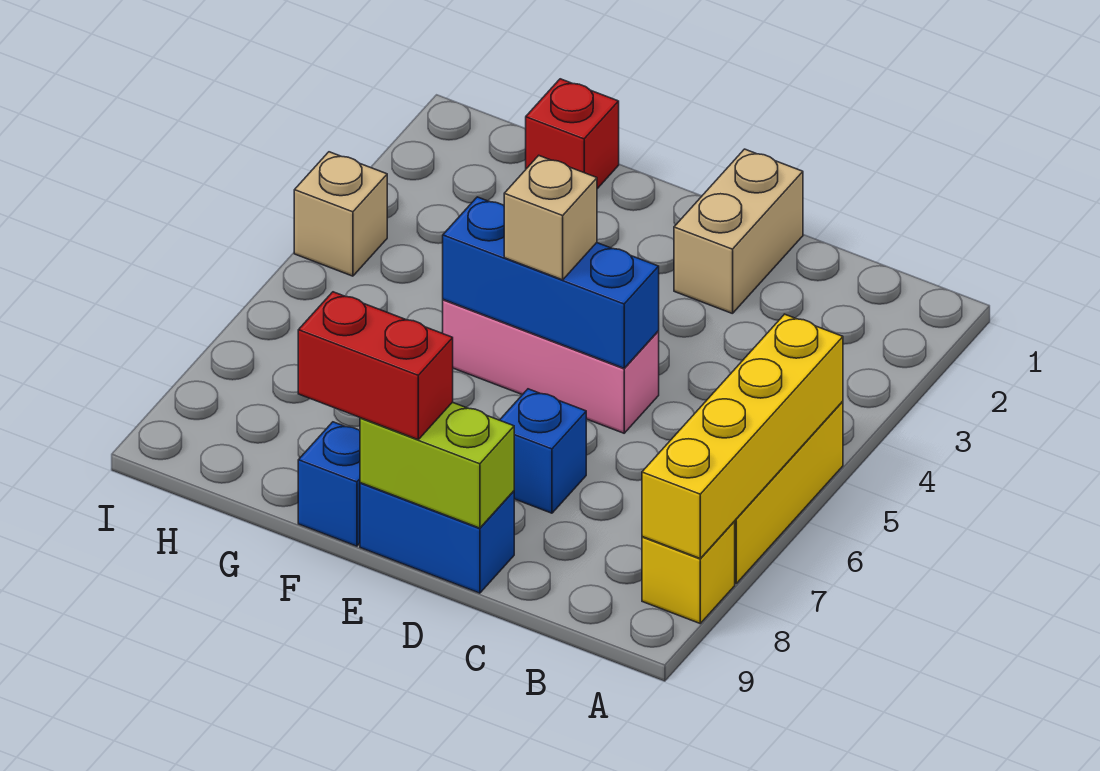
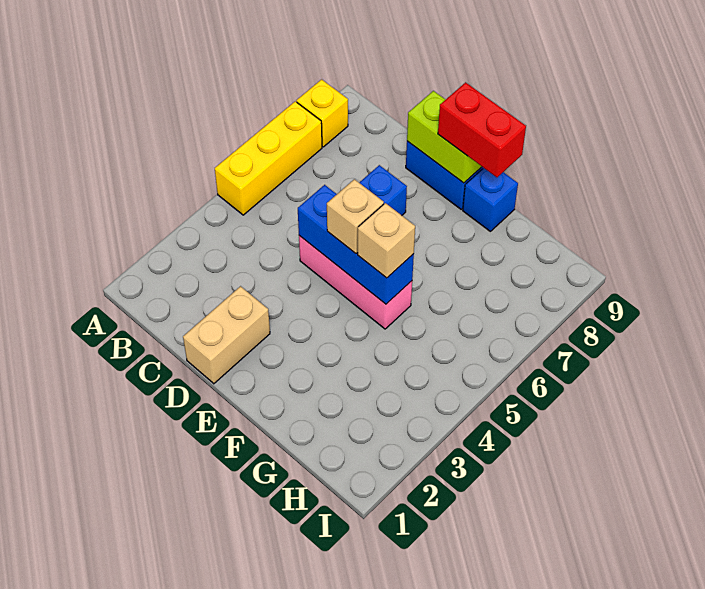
yellow brick A5:A8 level 2 -> none
red brick G1 level 1 -> none
tan brick I4 level 1 -> tan brick F5 level 3

